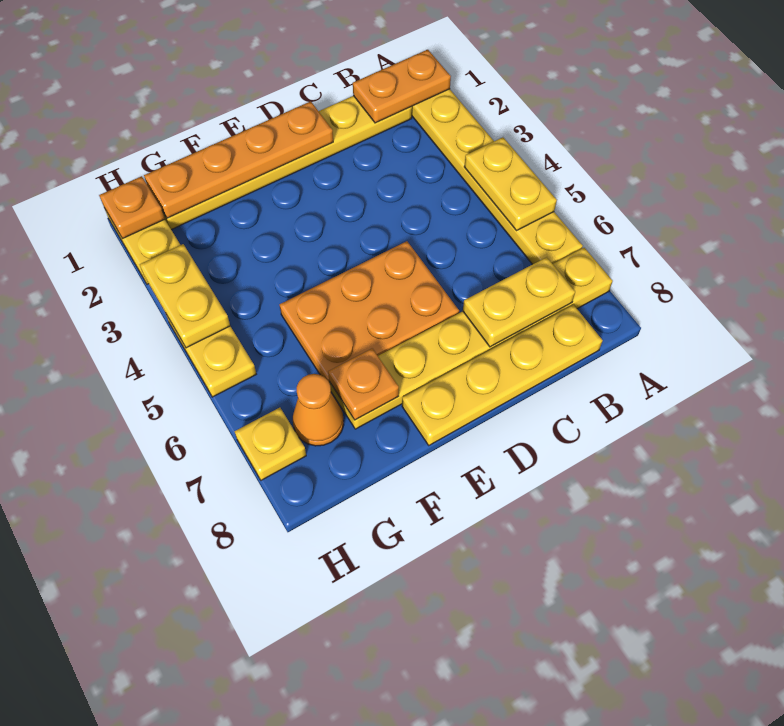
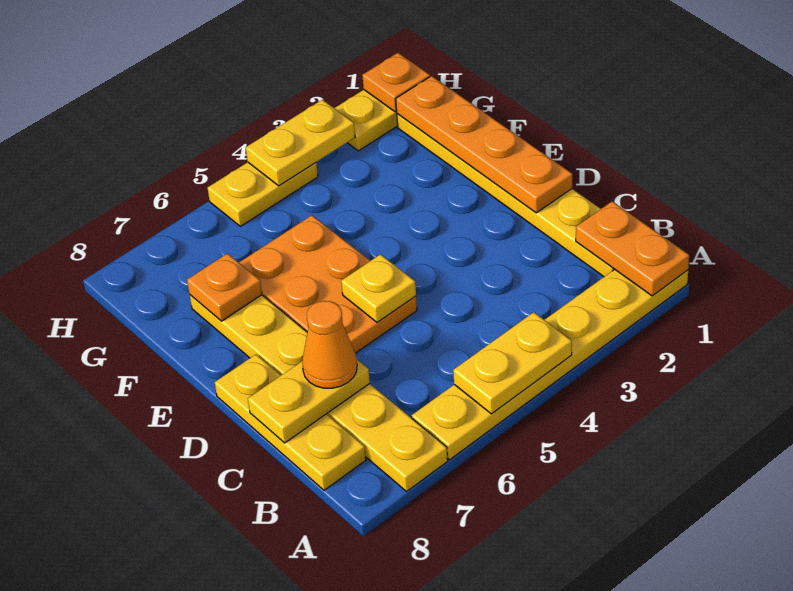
yellow plate B7:C7 level 2 -> yellow plate C7:C8 level 2
yellow plate B8:E8 level 1 -> yellow plate B8:D8 level 1
orange cone G7 level 1 -> orange cone C7 level 3
yellow plate H7 level 1 -> yellow plate D5 level 2

